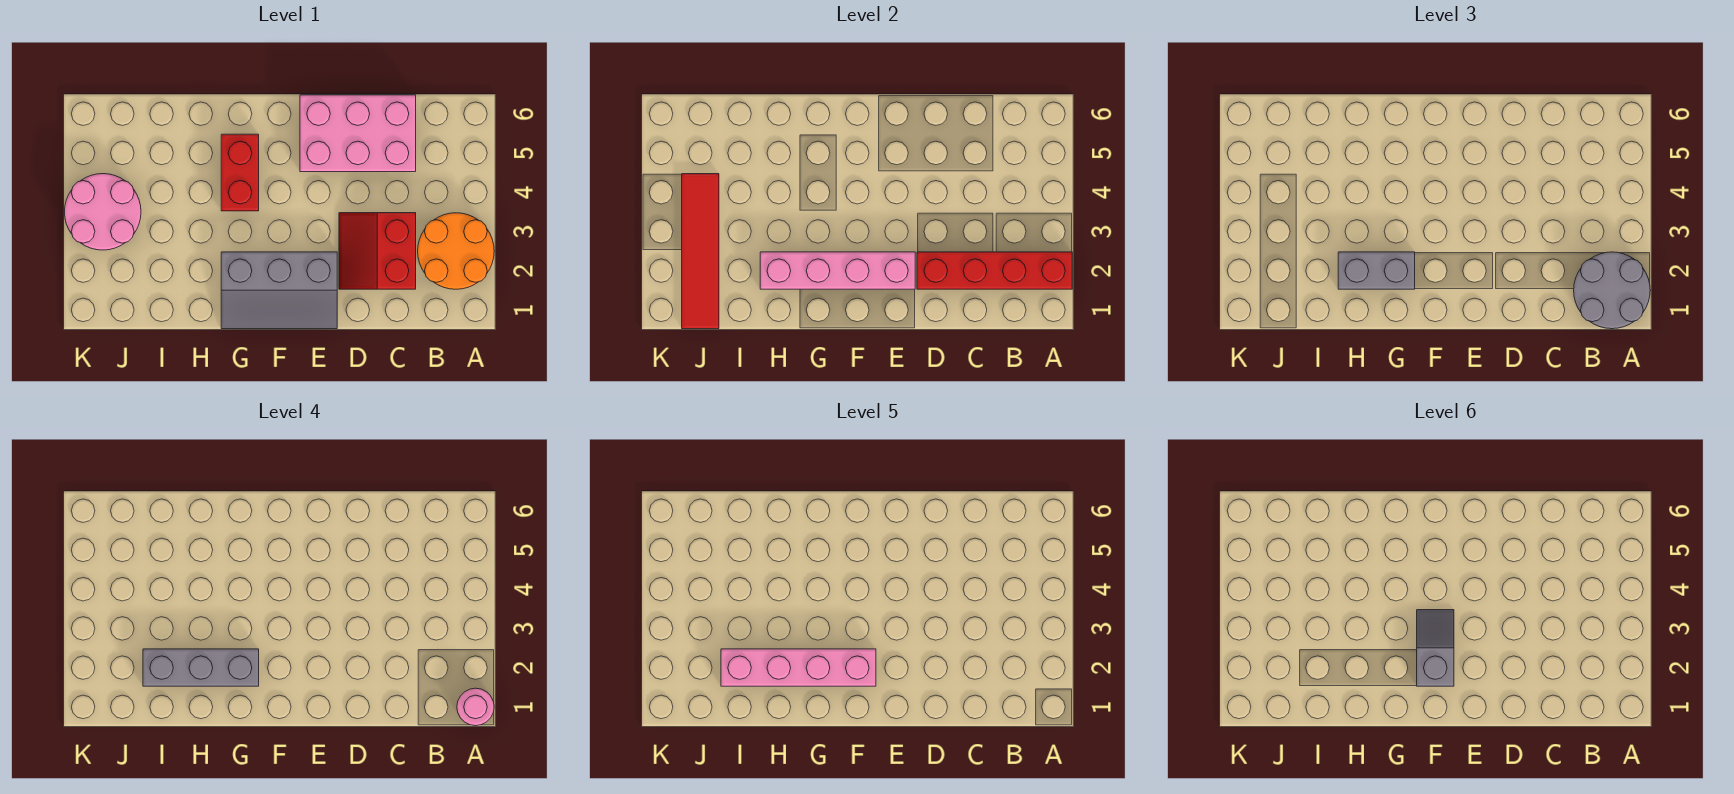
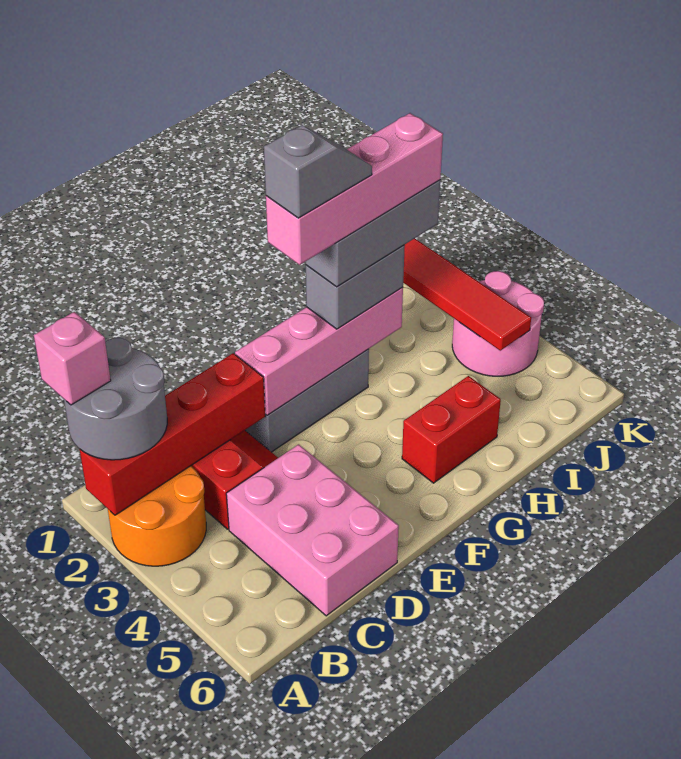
pink round brick A1 level 4 -> pink brick A1 level 4
pink brick C5:E6 level 1 -> pink brick C4:D6 level 1
grey slope F2:F3 level 6 top 2 -> grey slope F2:G2 level 6 top F
red brick G4:G5 level 1 -> red brick G5:H5 level 1

